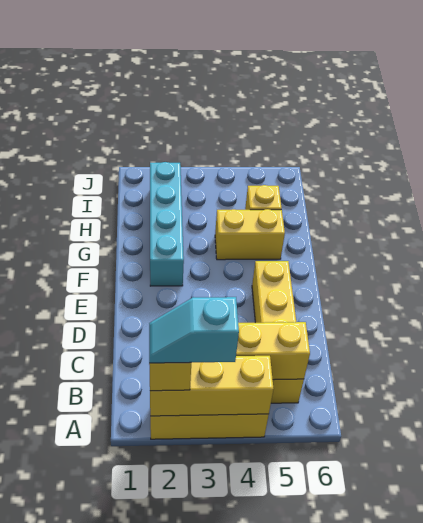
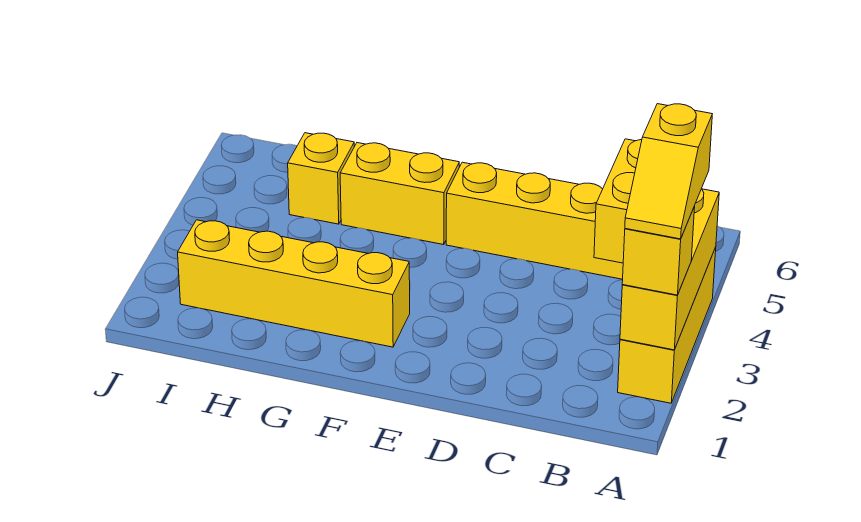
cyan slope A2:A3 level 4 top 3 -> yellow slope A2:A3 level 4 top 3
cyan brick F2:I2 level 1 -> yellow brick F2:I2 level 1
yellow brick G4:G5 level 1 -> yellow brick F5:G5 level 1

